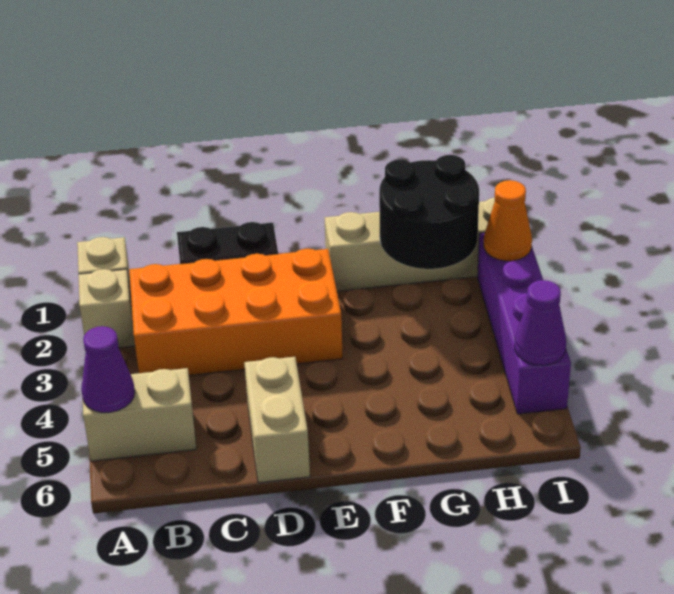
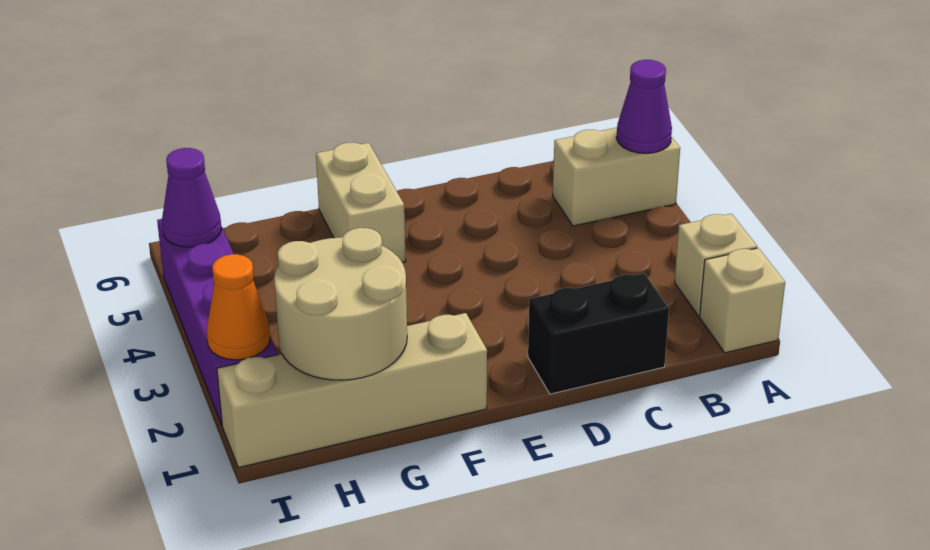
orange brick B2:E3 level 1 -> none
tan brick D5:D6 level 1 -> tan brick F5:F6 level 1
black round brick G1:H2 level 2 -> tan round brick G1:H2 level 2

